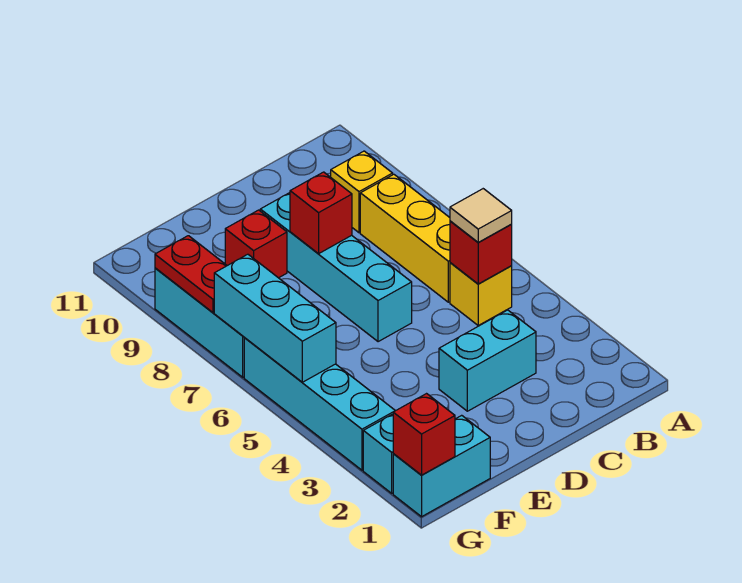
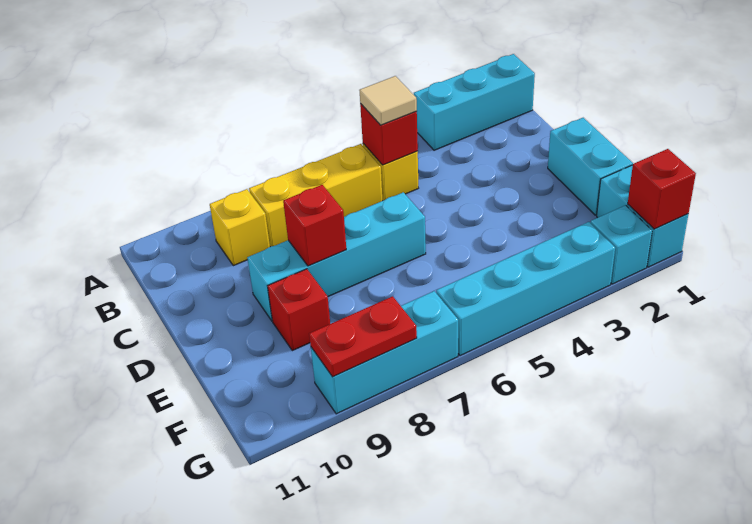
cyan brick C3:D3 level 1 -> cyan brick D1:E1 level 1
cyan brick G5:G7 level 2 -> cyan brick A1:A3 level 1

